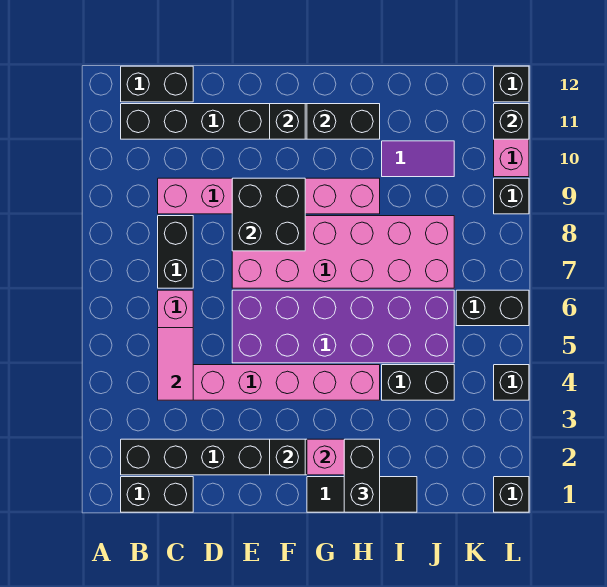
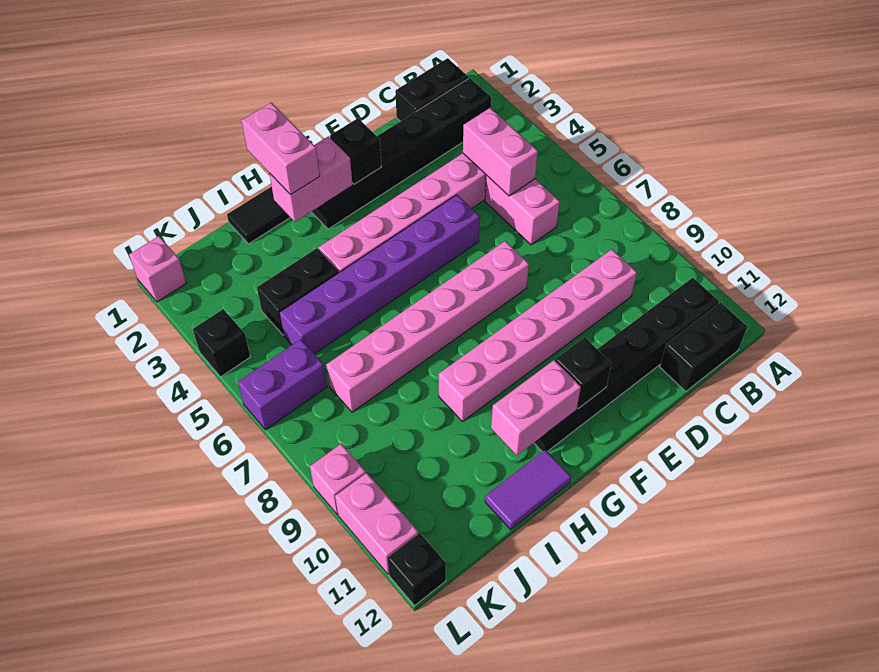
pink tile C4:C5 level 2 -> pink brick C4:C5 level 2
black brick C7:C8 level 1 -> none
purple brick E5:J6 level 1 -> purple brick E5:J5 level 1
pink brick E7:J8 level 1 -> pink brick E7:J7 level 1
black brick E8:F9 level 2 -> none
black brick G11:H11 level 2 -> pink brick G11:H11 level 2
black brick H1:H2 level 3 -> pink brick H1:H2 level 3
purple tile I10:J10 level 1 -> purple tile H12:I12 level 1
black brick K6:L6 level 1 -> purple brick K6:L6 level 1
black brick L1 level 1 -> pink brick L1 level 1
black brick L9 level 1 -> pink brick L9 level 1
black brick L11 level 2 -> none

